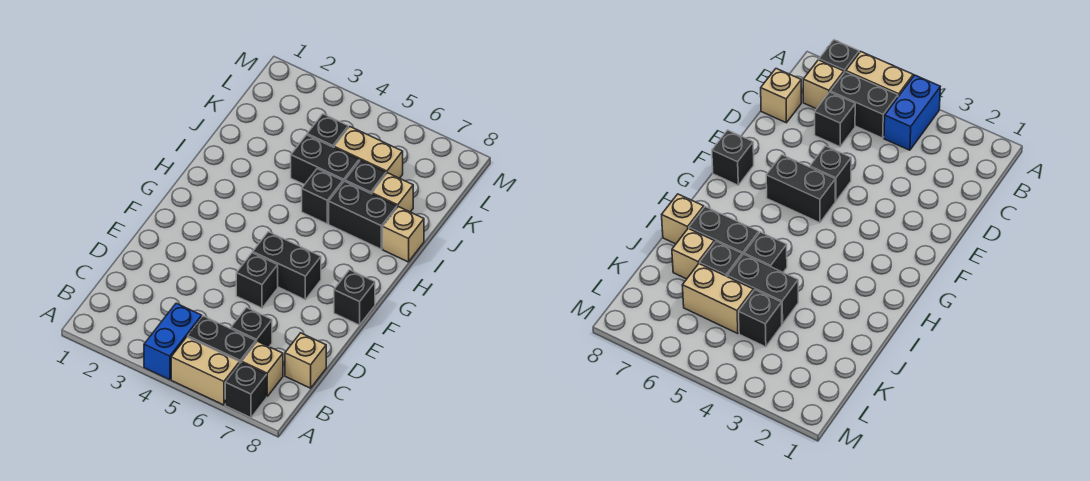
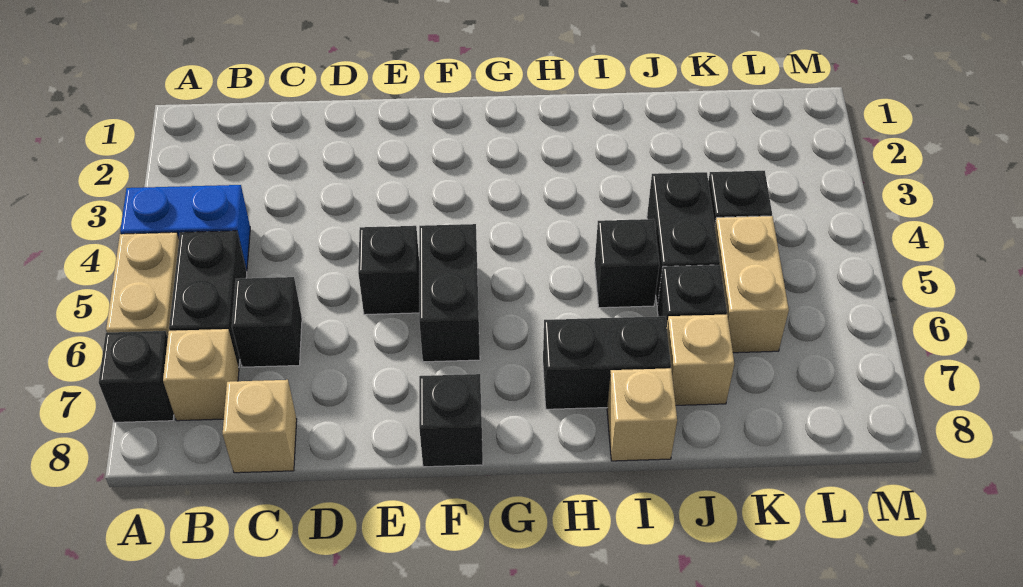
black brick I6:I7 level 1 -> black brick H7:I7 level 1

